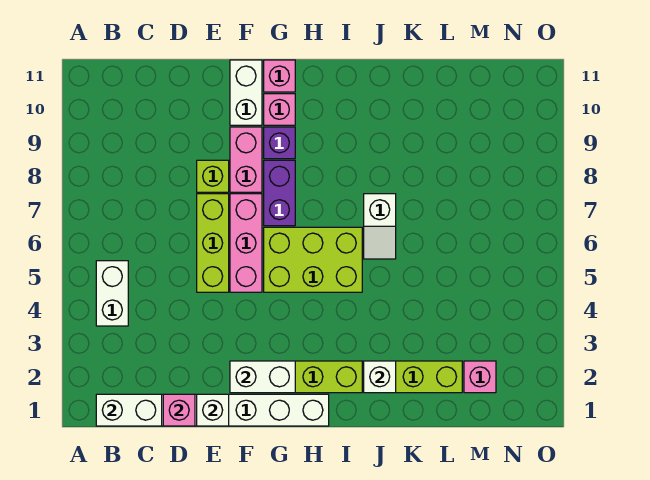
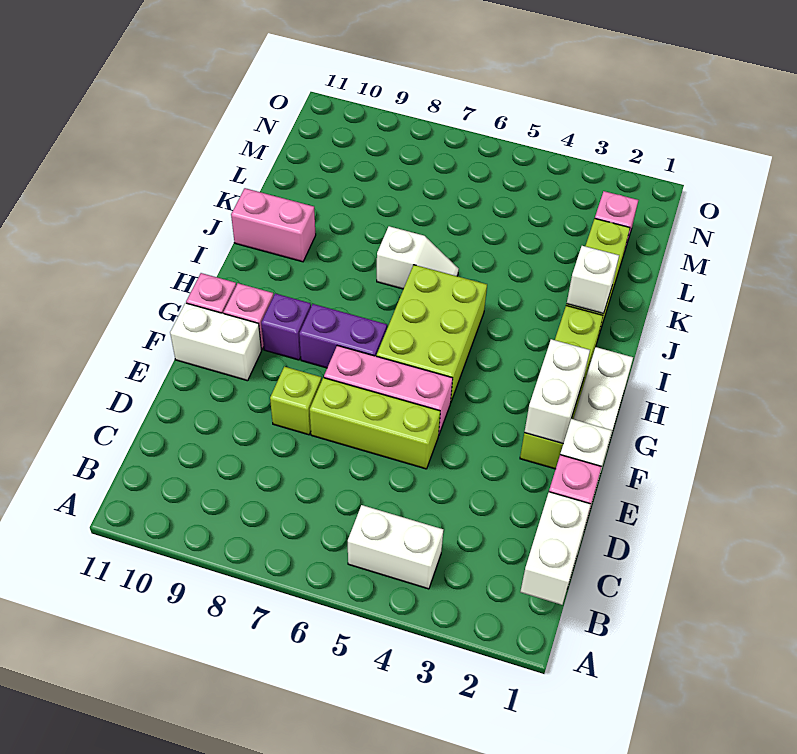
pink brick F8:F9 level 1 -> pink brick J10:J11 level 1

